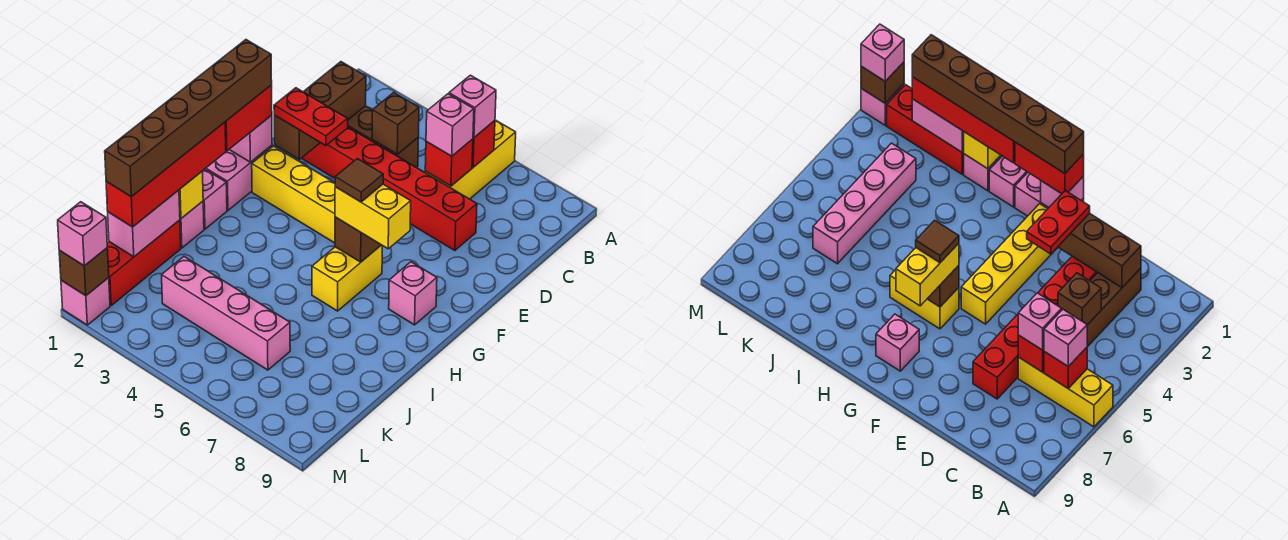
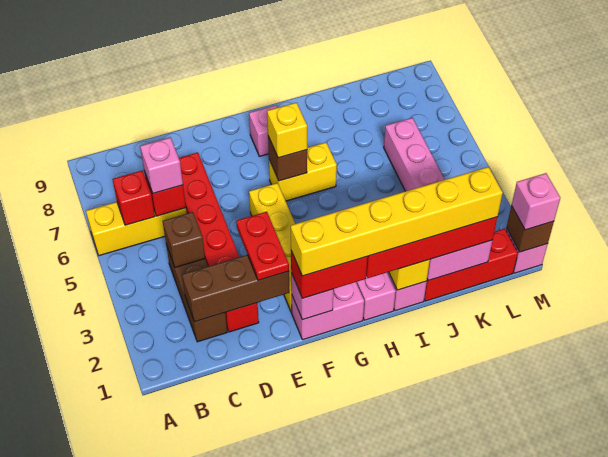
pink brick B6 level 3 -> none
brown brick F1:K1 level 4 -> yellow brick F1:K1 level 4
yellow brick G6:G7 level 3 -> yellow brick G6 level 3
brown tile G6 level 4 -> none

